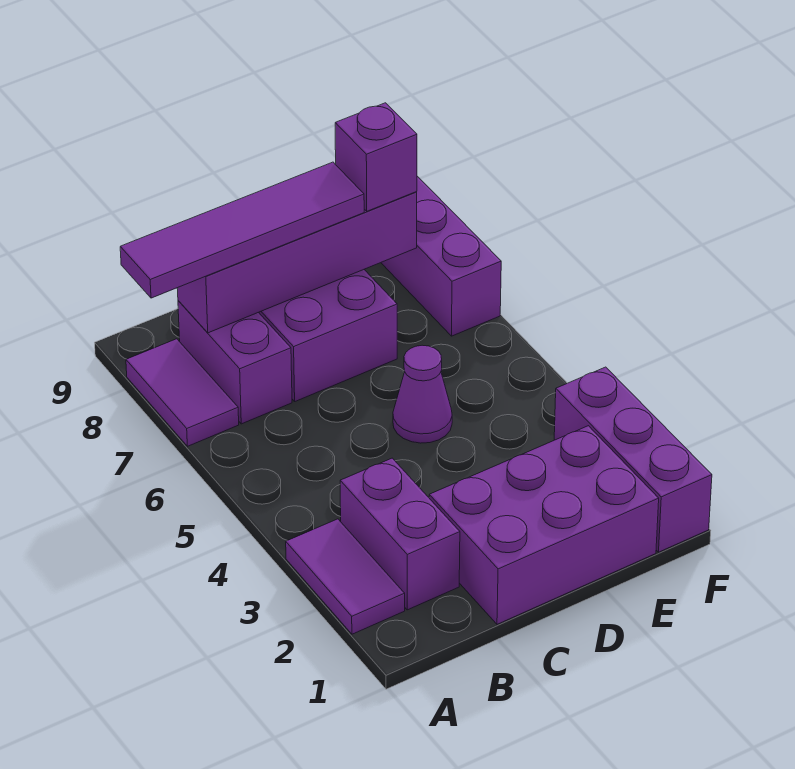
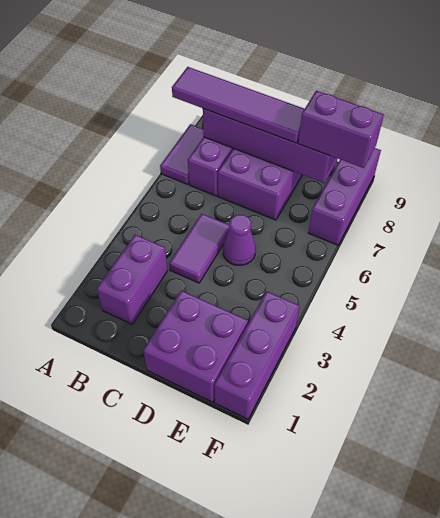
purple tile A2:A3 level 1 -> purple tile C4:C5 level 1
purple brick C1:E2 level 1 -> purple brick D1:E2 level 1
purple brick E8 level 3 -> purple brick E8:F8 level 3

